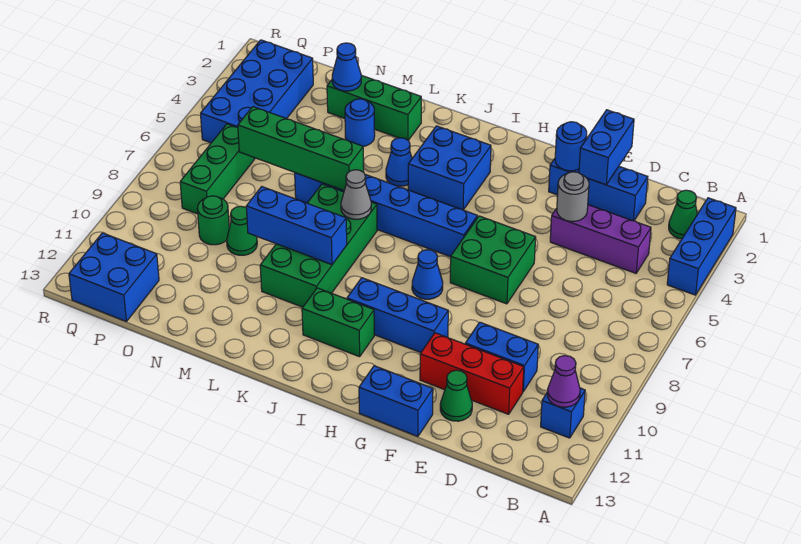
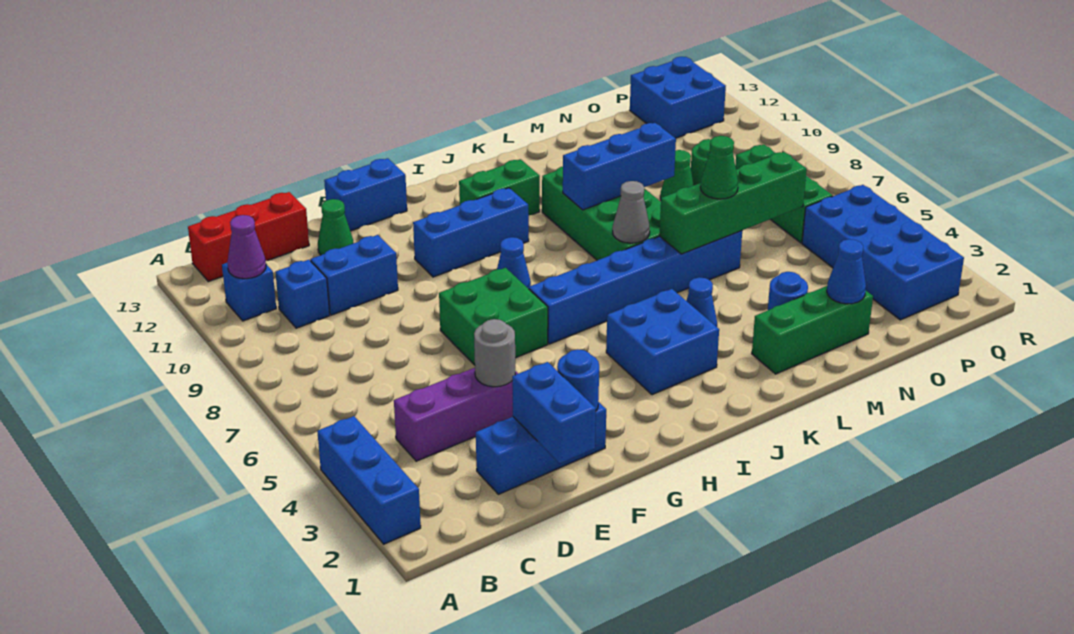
green cone B2 level 1 -> green cone M6 level 3
none -> blue brick C10 level 1
red brick D11:F11 level 1 -> red brick B13:D13 level 1

